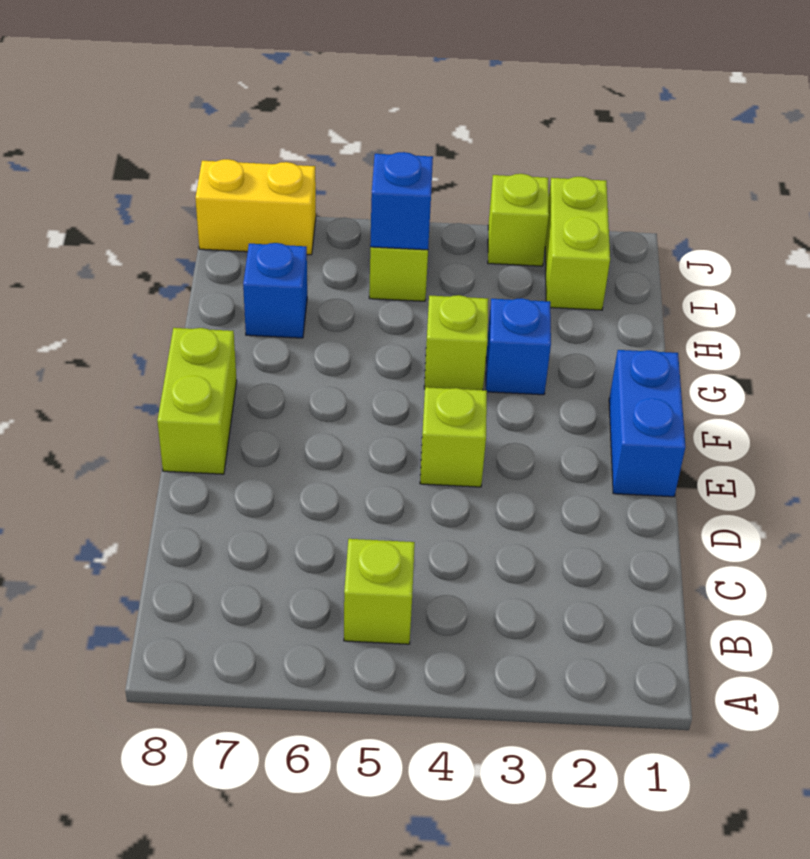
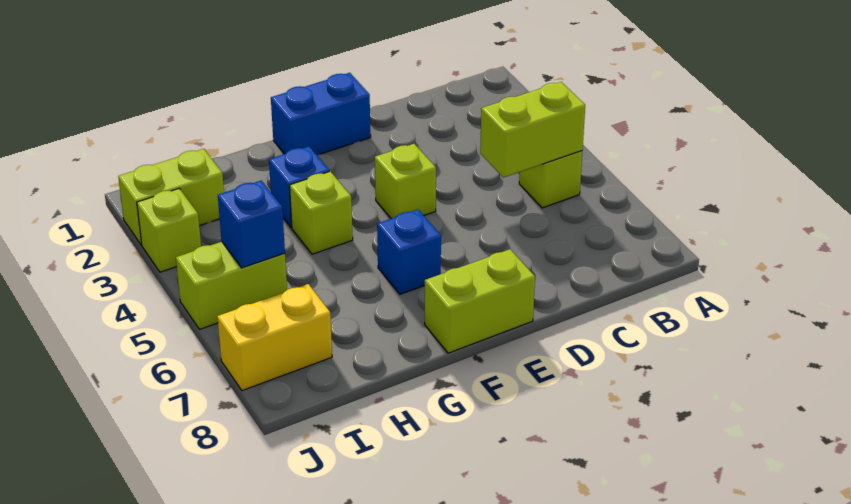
none -> lime brick B5:C5 level 2
blue brick H7 level 1 -> blue brick F6 level 1
yellow brick J7:J8 level 1 -> yellow brick I7:J7 level 1

